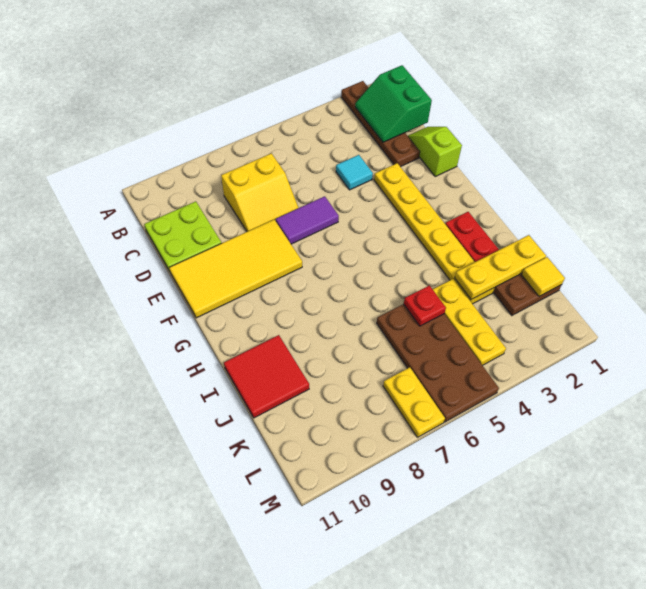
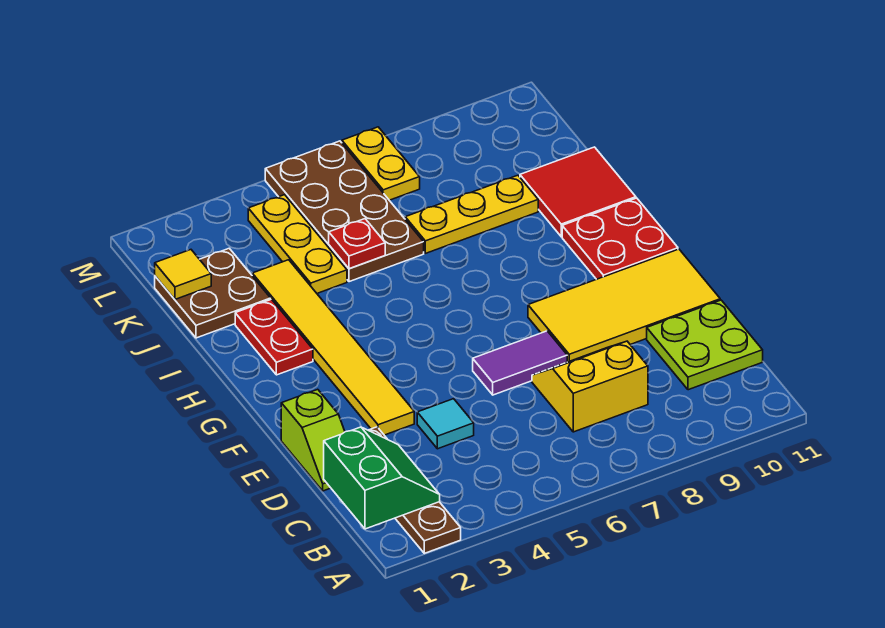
yellow plate E3:J3 level 1 -> yellow tile E3:J3 level 1
none -> red plate G10:H11 level 1
yellow plate J1:J3 level 2 -> yellow plate J7:J9 level 1

